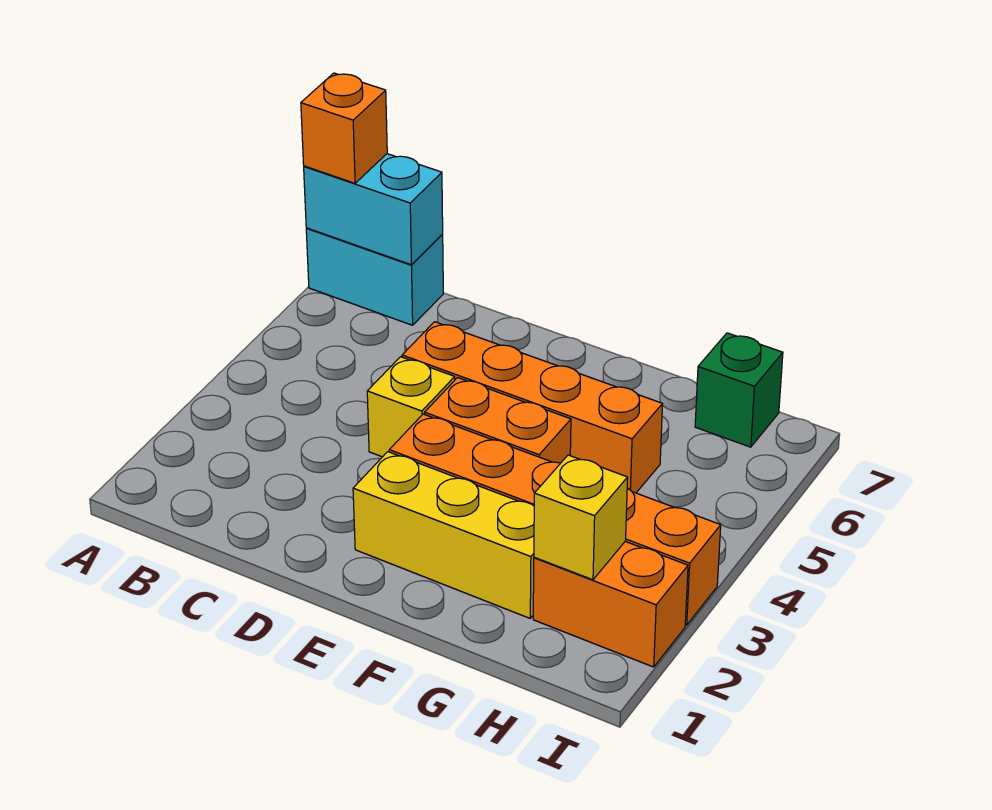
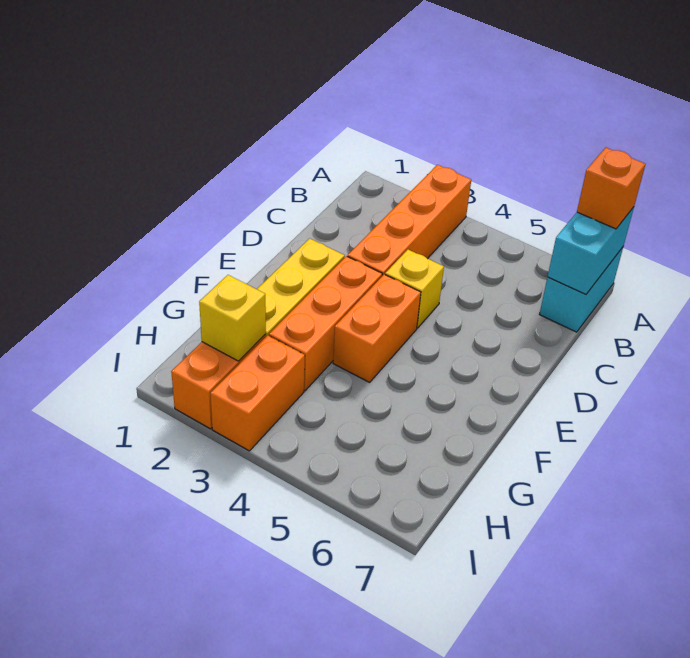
orange brick D5:G5 level 1 -> orange brick A3:D3 level 1
green brick H7 level 1 -> none

